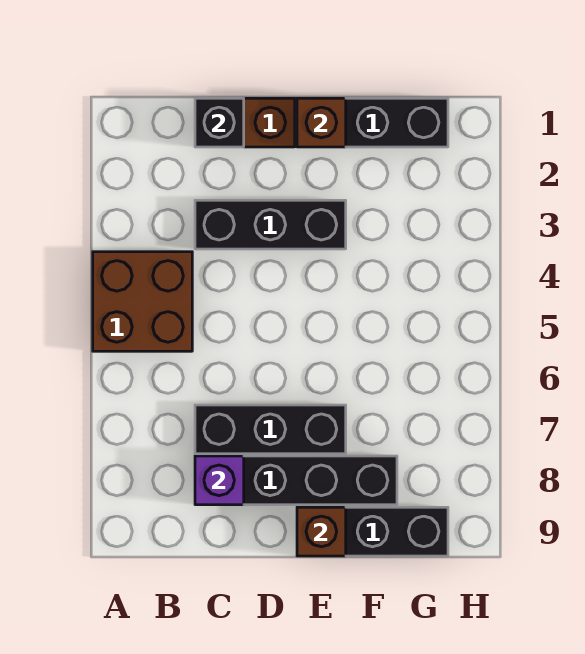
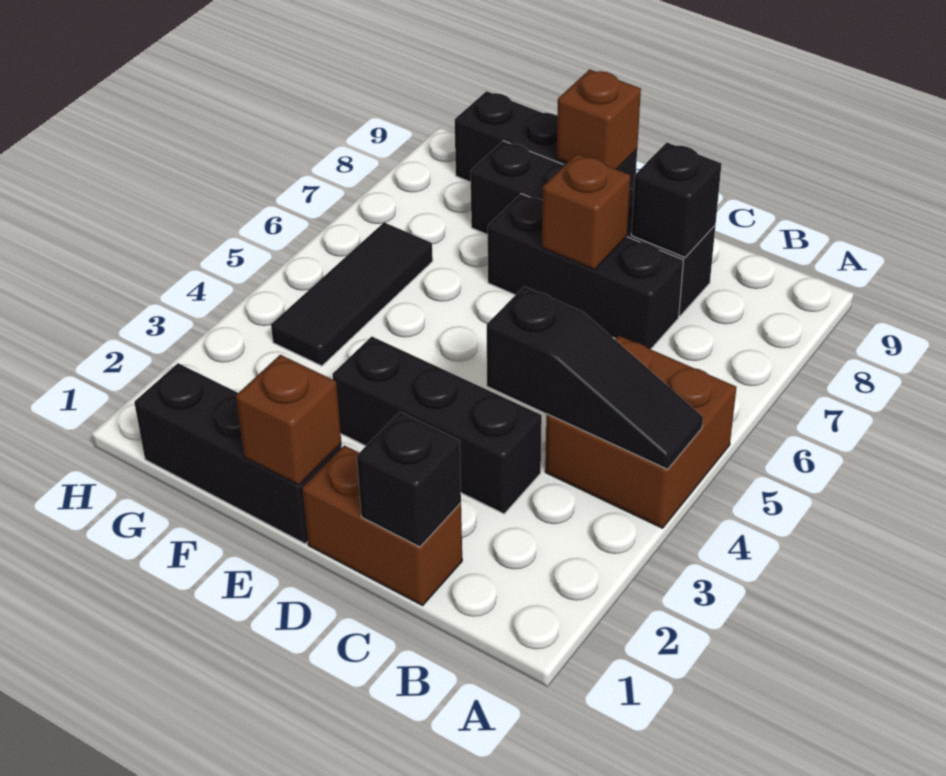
none -> black slope A4:C4 level 2 top C
purple brick C8 level 2 -> black brick C8 level 2
none -> brown brick D7 level 2
none -> black tile G4:G6 level 1

